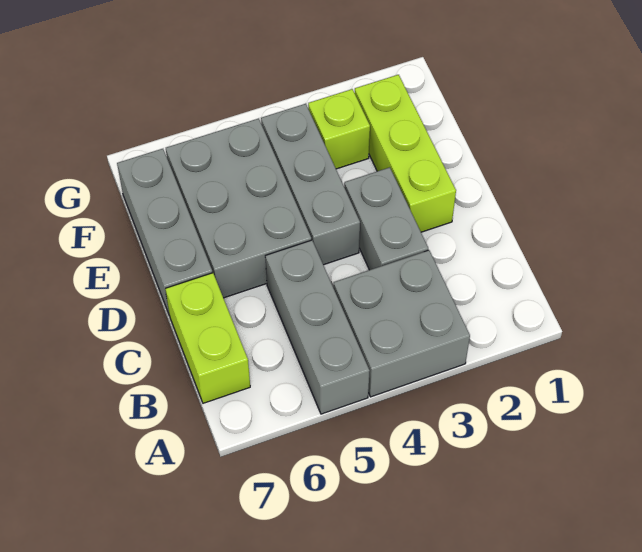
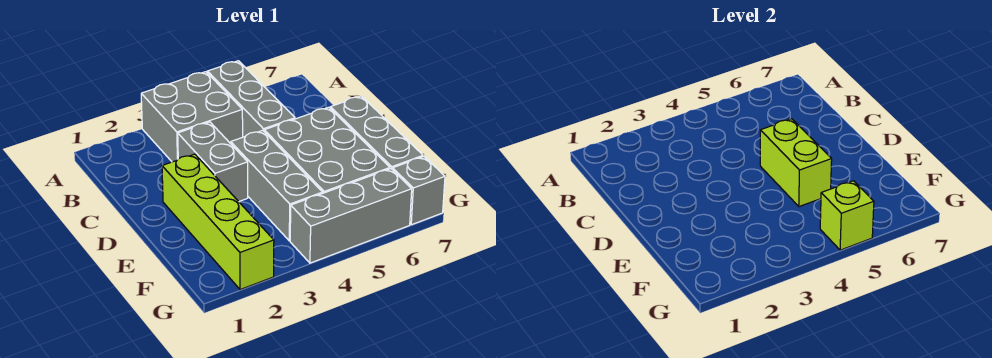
lime brick B7:C7 level 1 -> lime brick D5:E5 level 2
lime brick D2:F2 level 1 -> lime brick D2:G2 level 1
lime brick F3 level 1 -> lime brick G5 level 2
none -> grey brick G4:G6 level 1
none -> grey brick G7 level 1

